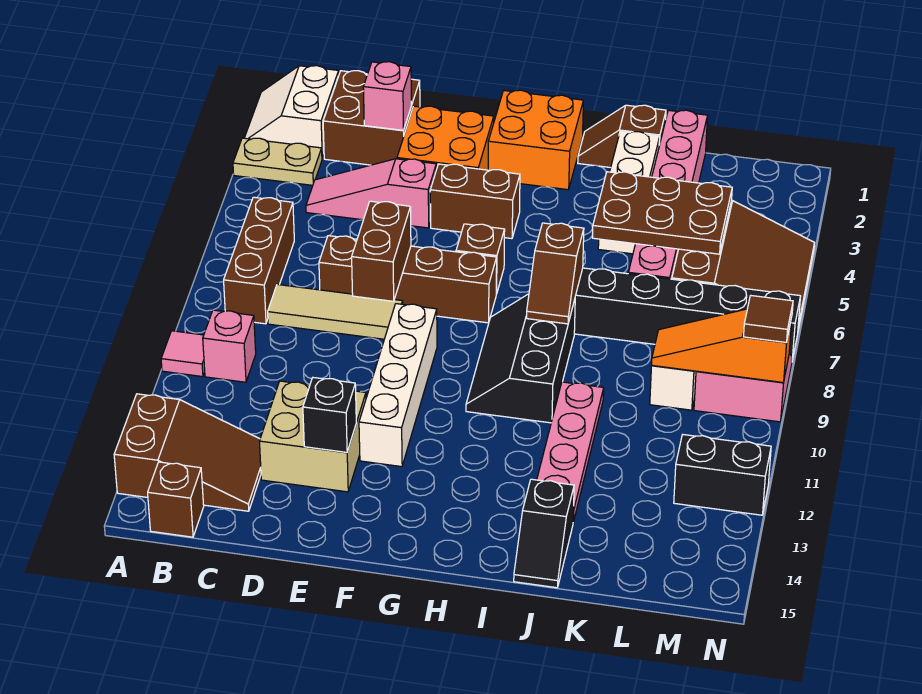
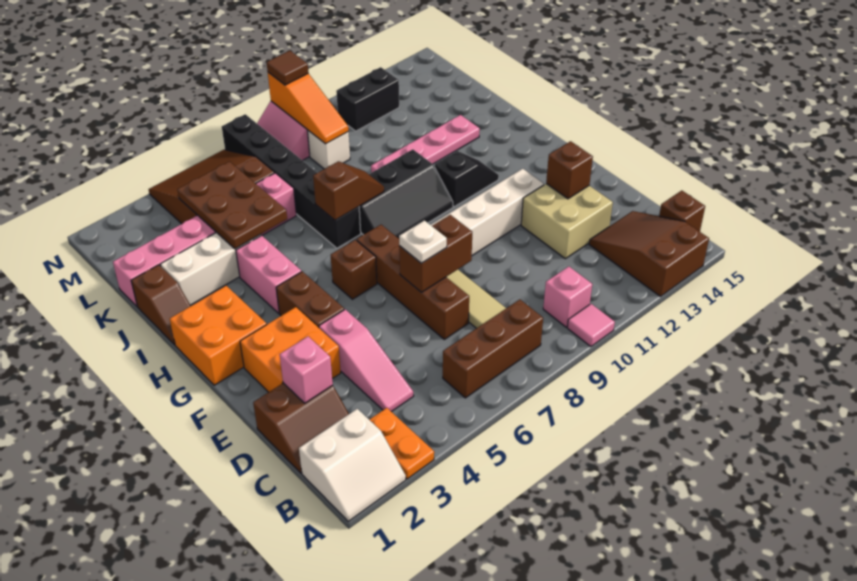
tan plate A3:B3 level 1 -> orange plate A3:B3 level 1
brown brick C1:D2 level 1 -> brown slope C1:D2 level 1 top D
none -> white plate E7 level 3
black brick E13 level 2 -> brown brick E13 level 2
none -> pink brick H4:I4 level 1
black slope J14:J15 level 1 top 14 -> black slope H11:H12 level 1 top 11
black brick M12:N12 level 1 -> black brick M11:M12 level 1

